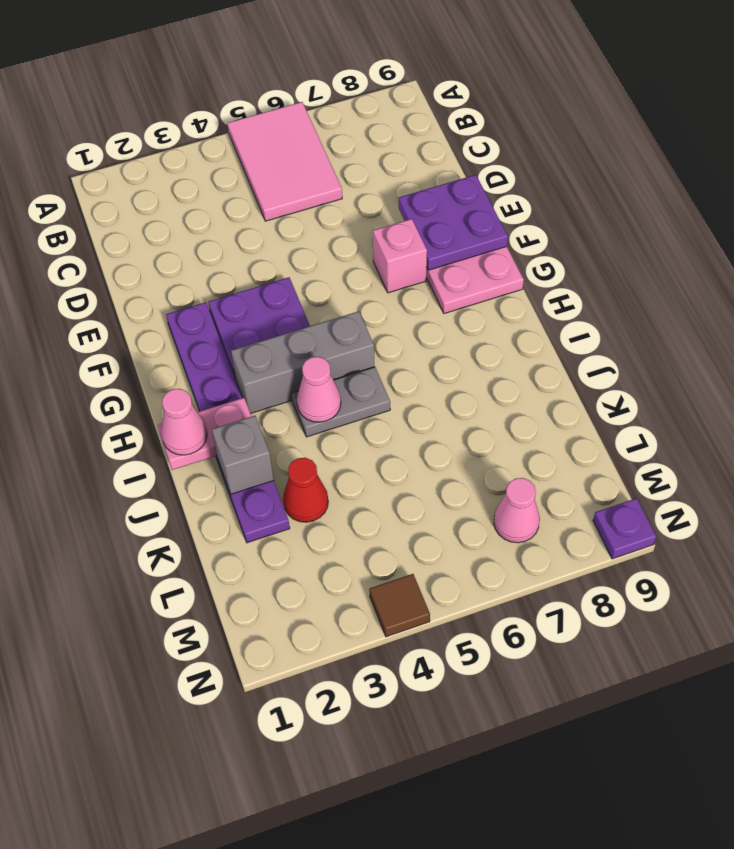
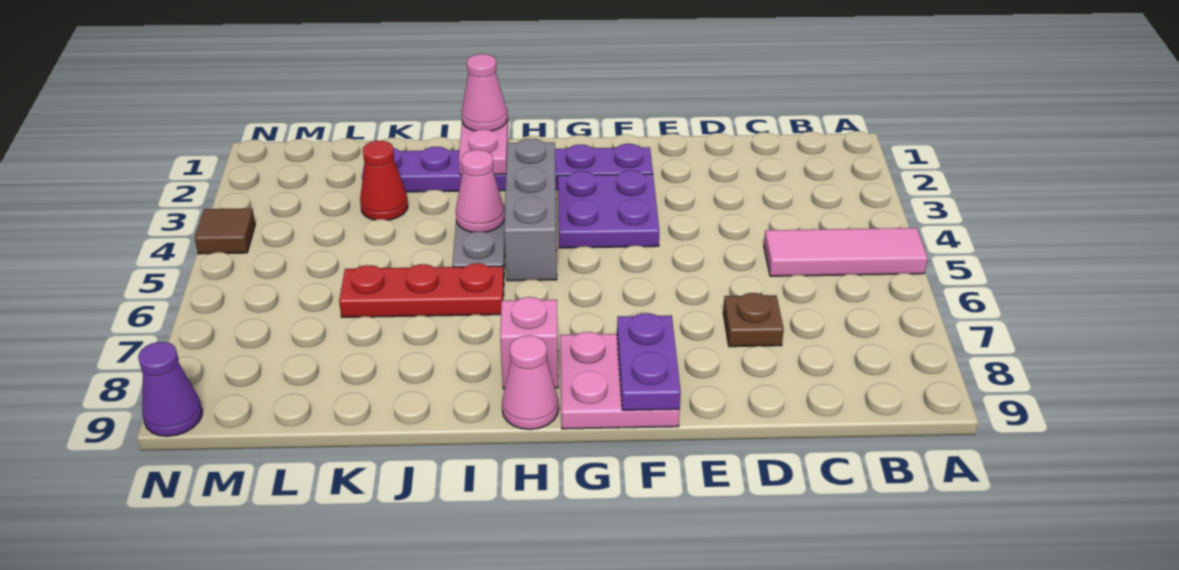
pink tile A5:C6 level 1 -> pink tile A5:C5 level 1
none -> brown plate D7 level 1
purple plate E8:F9 level 2 -> purple plate F8:F9 level 2
pink brick F7 level 1 -> pink brick H8 level 1
none -> red plate I6:K6 level 1
grey brick J2 level 2 -> none
pink cone M7 level 1 -> pink cone H9 level 1
purple plate N9 level 1 -> purple cone N9 level 1

